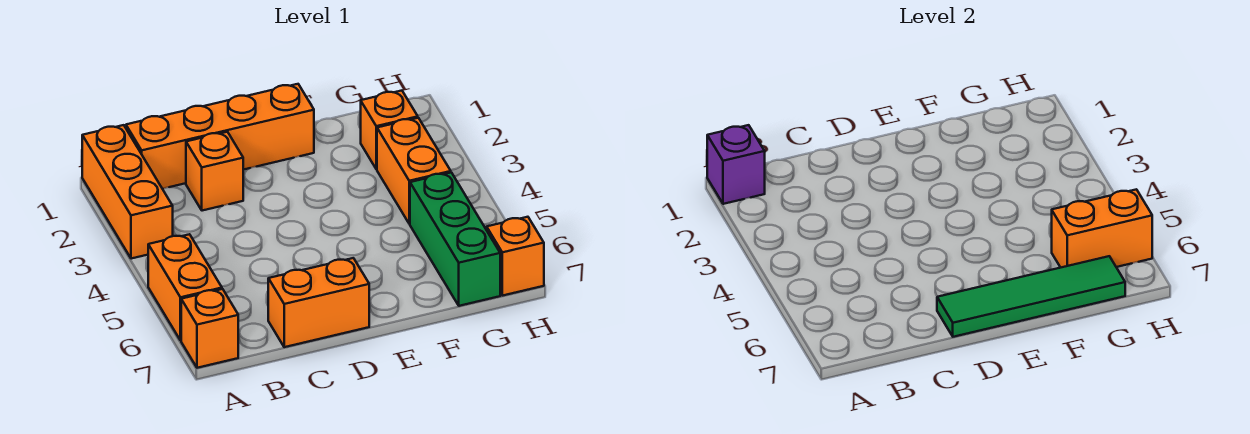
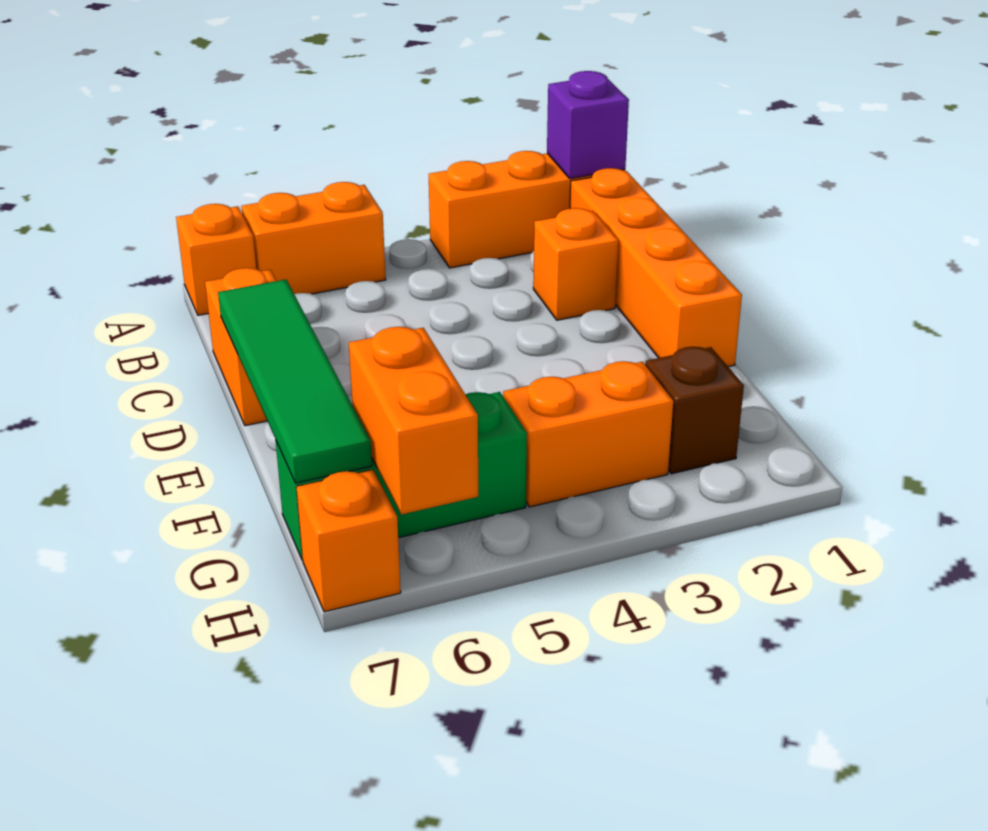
orange brick G2 level 1 -> brown brick G2 level 1

